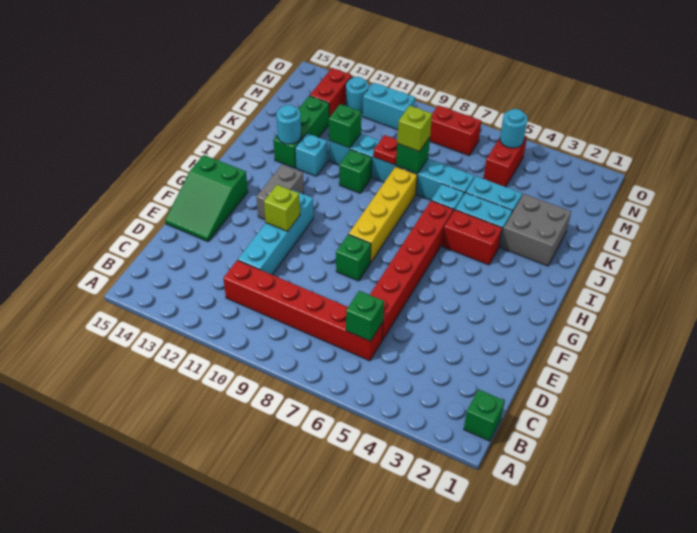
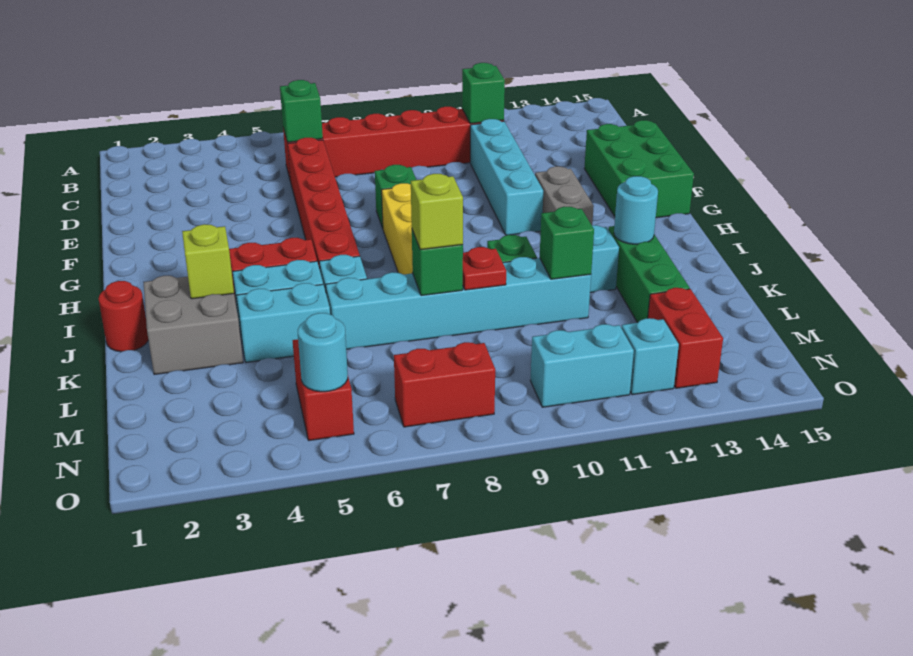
green brick B1 level 1 -> green brick C11 level 2
green slope E14:G15 level 1 top G -> green brick E14:G15 level 1
lime brick F11 level 2 -> lime brick J3 level 2
none -> red round brick J1 level 1
cyan round brick N12 level 1 -> cyan brick N12 level 1

